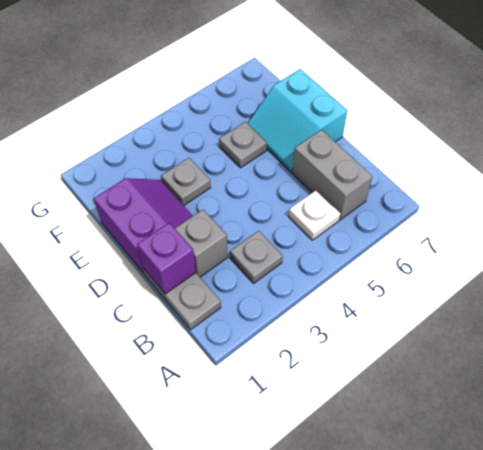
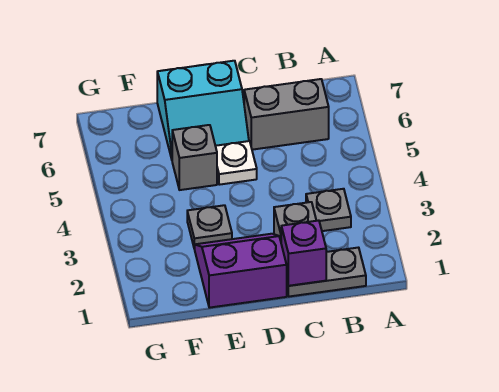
white plate B5 level 1 -> white plate D5 level 1
grey plate E5 level 1 -> grey brick E5 level 1

